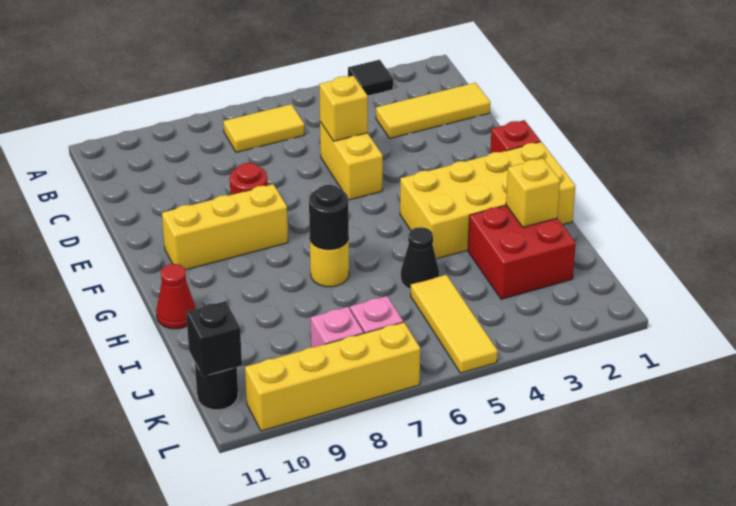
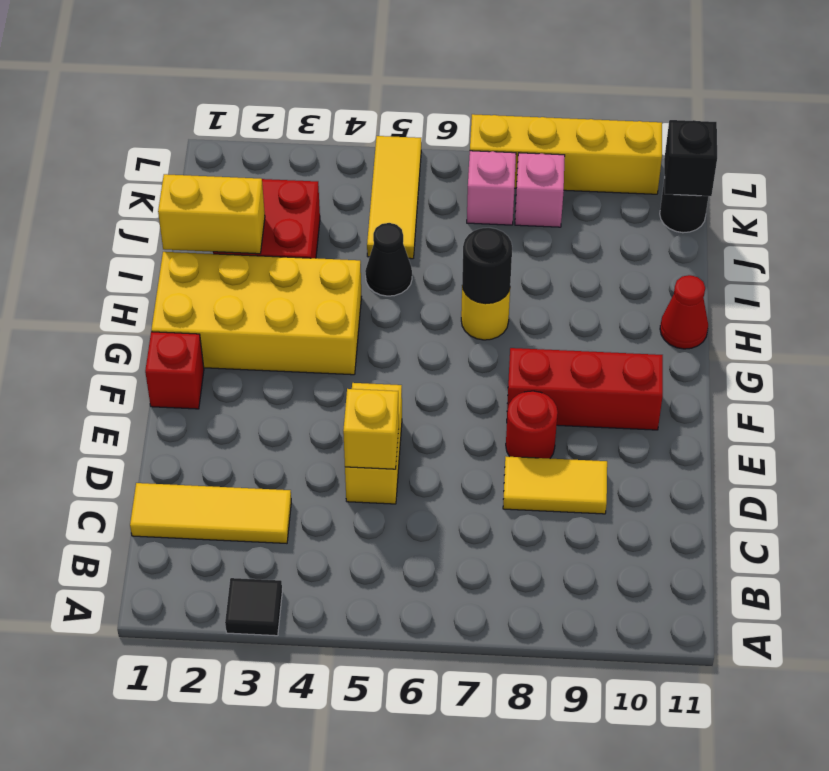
yellow tile B6:B7 level 1 -> yellow tile D8:D9 level 1
yellow brick F8:F10 level 1 -> red brick F8:F10 level 1
yellow brick I2 level 2 -> yellow brick I1:I2 level 2

